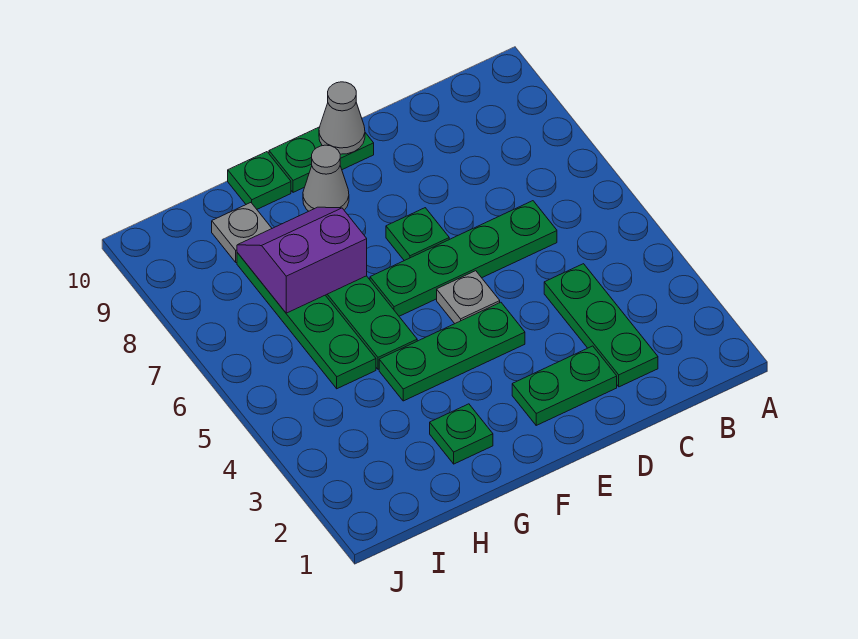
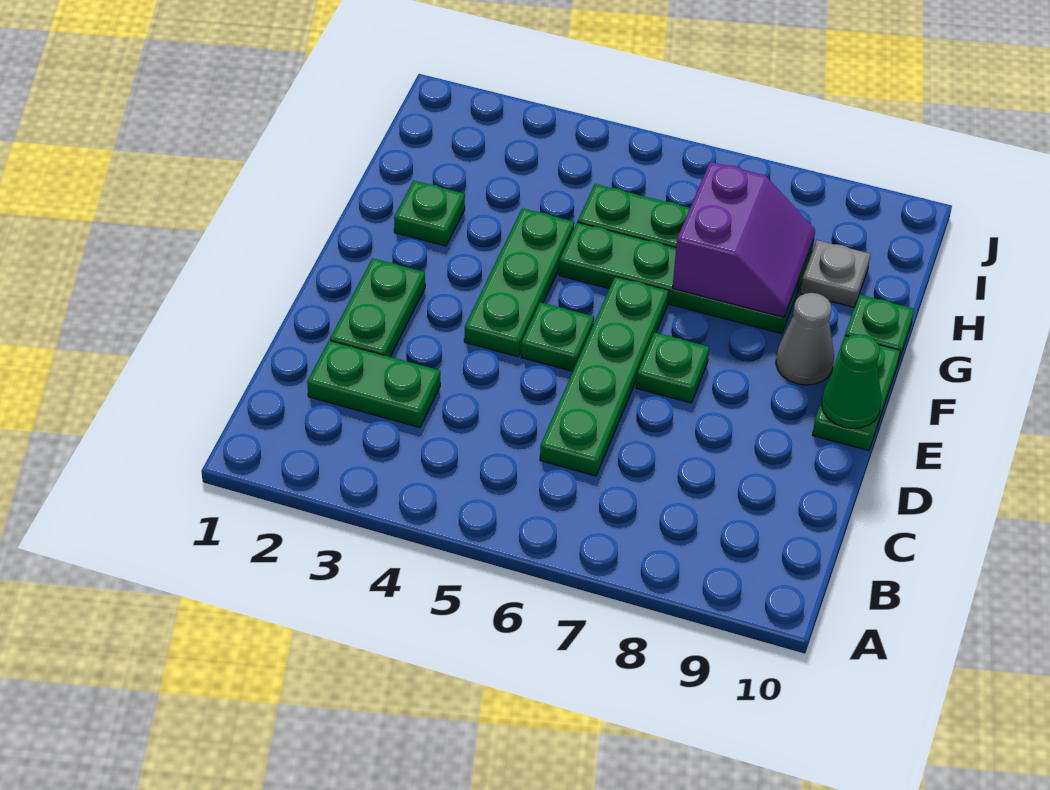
green plate C2:C4 level 1 -> green plate C2:C3 level 1
grey plate E5 level 1 -> green plate E5 level 1
grey cone E10 level 2 -> green cone E10 level 2

